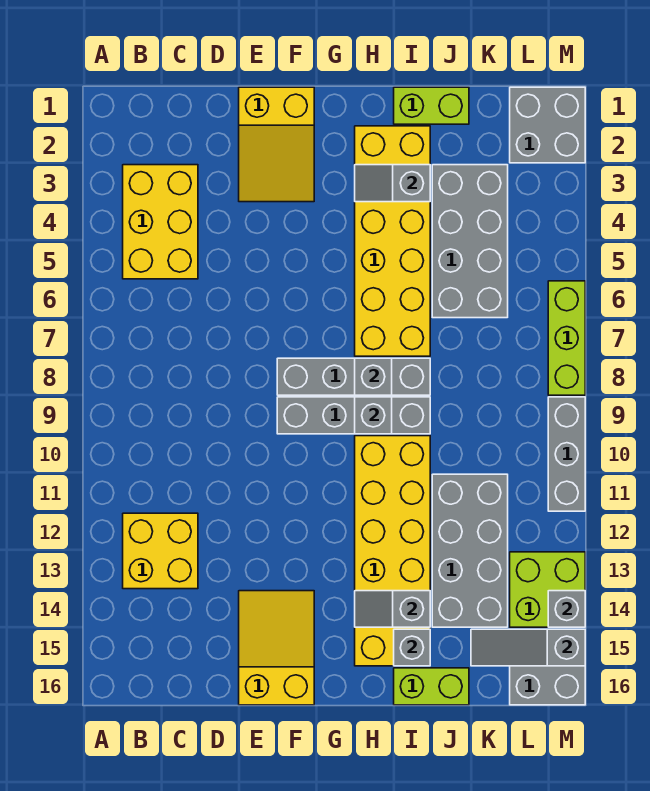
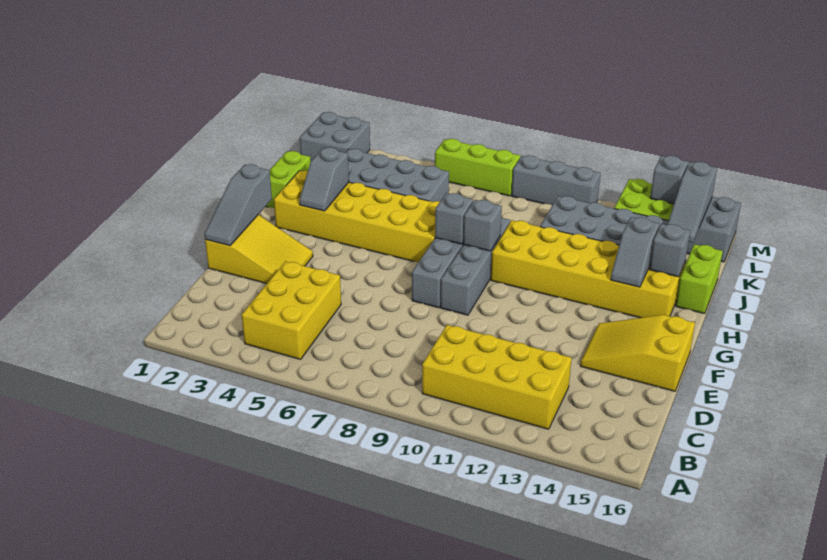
yellow brick B3:C5 level 1 -> yellow brick B4:D5 level 1
yellow brick B12:C13 level 1 -> yellow brick B10:C13 level 1
none -> grey slope E1:G1 level 2 top G

